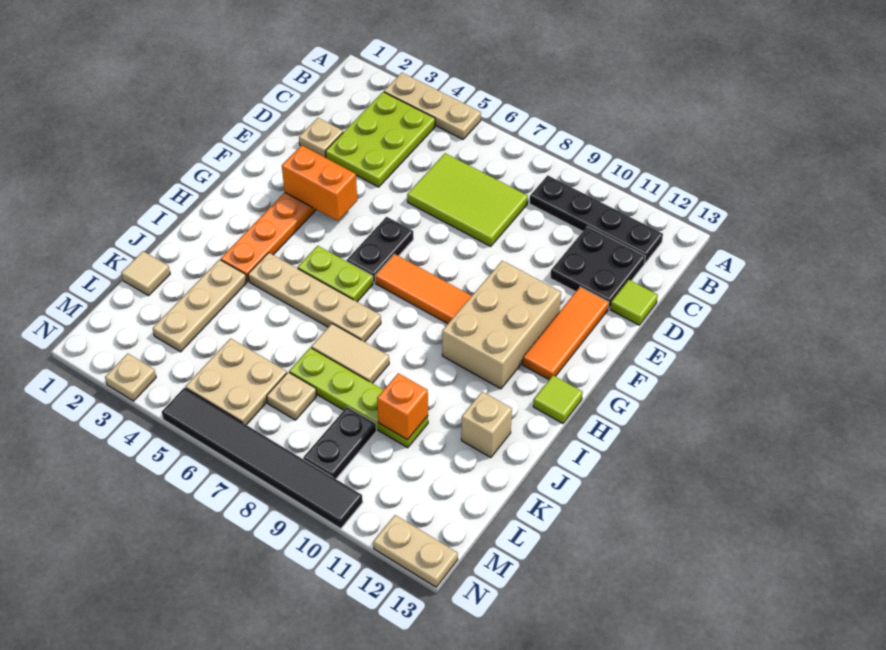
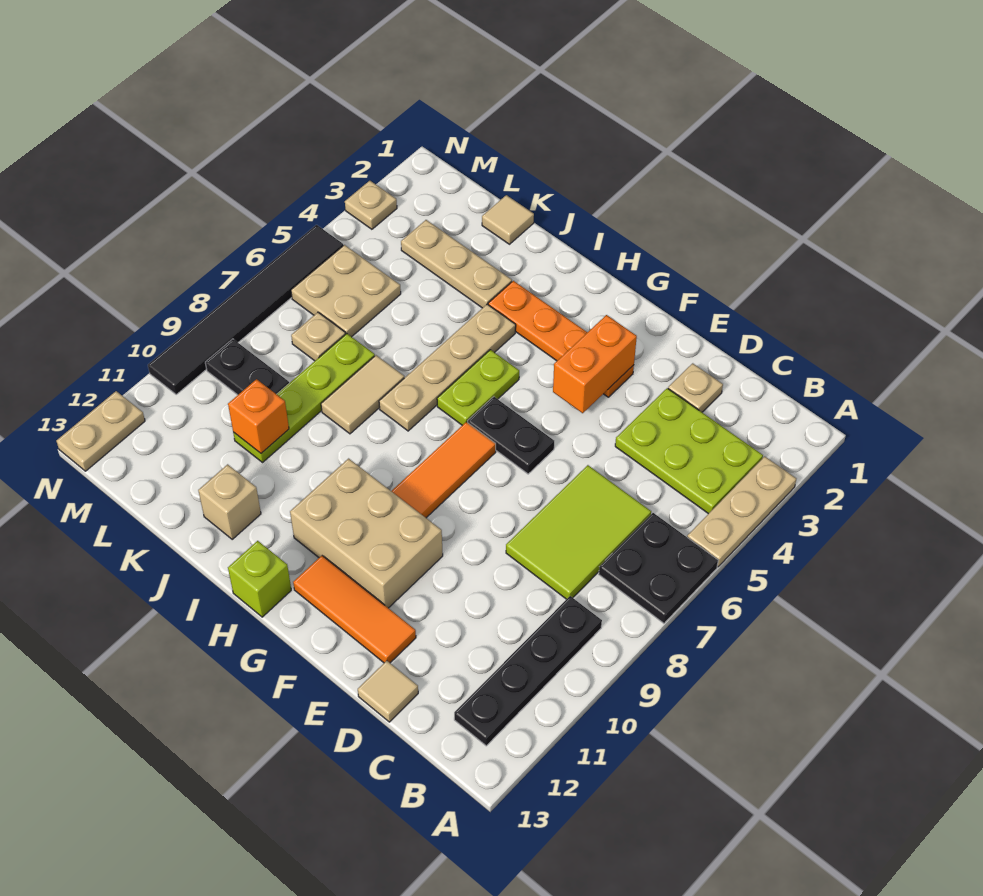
black plate C11:D12 level 1 -> black plate A6:B7 level 1
lime tile D13 level 1 -> tan tile D13 level 1
lime tile H13 level 1 -> lime brick H13 level 1

